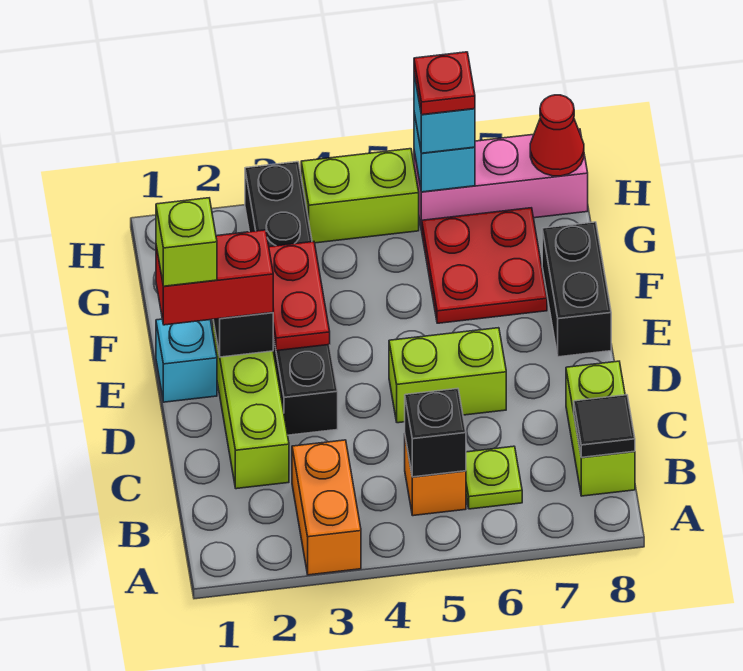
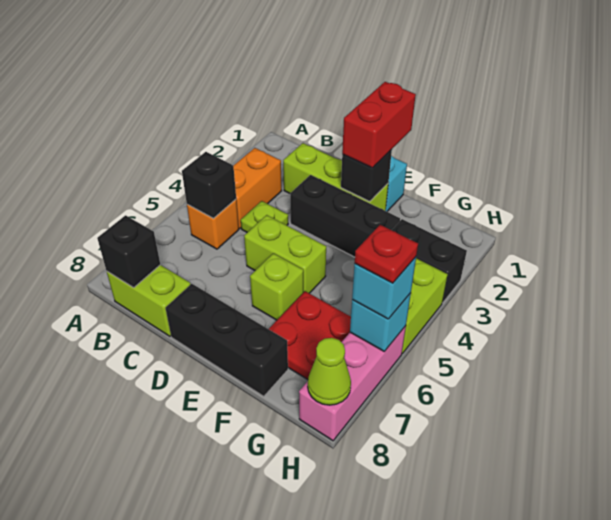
orange brick A3:B3 level 1 -> orange brick B3:B4 level 1
lime plate B6 level 1 -> lime plate C4 level 1
black tile B8 level 2 -> black brick B8 level 2
lime brick D5:D6 level 1 -> lime brick D5:E5 level 1
lime brick E1 level 4 -> lime brick E6 level 1
red plate E3:F3 level 2 -> none
black brick E8:F8 level 1 -> black brick D8:F8 level 1
red cone H8 level 2 -> lime cone H8 level 2

